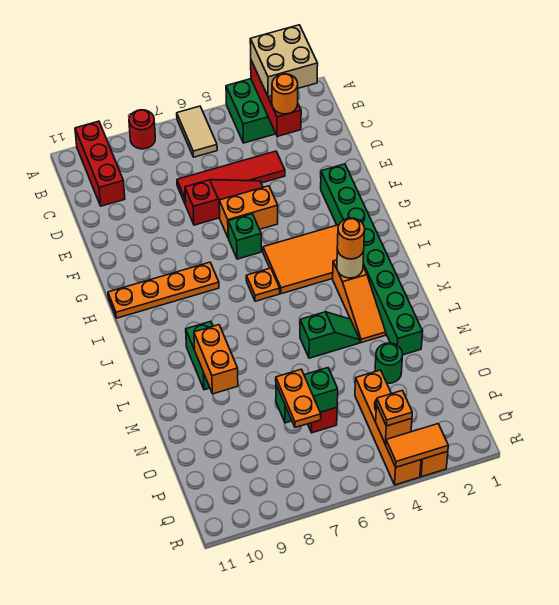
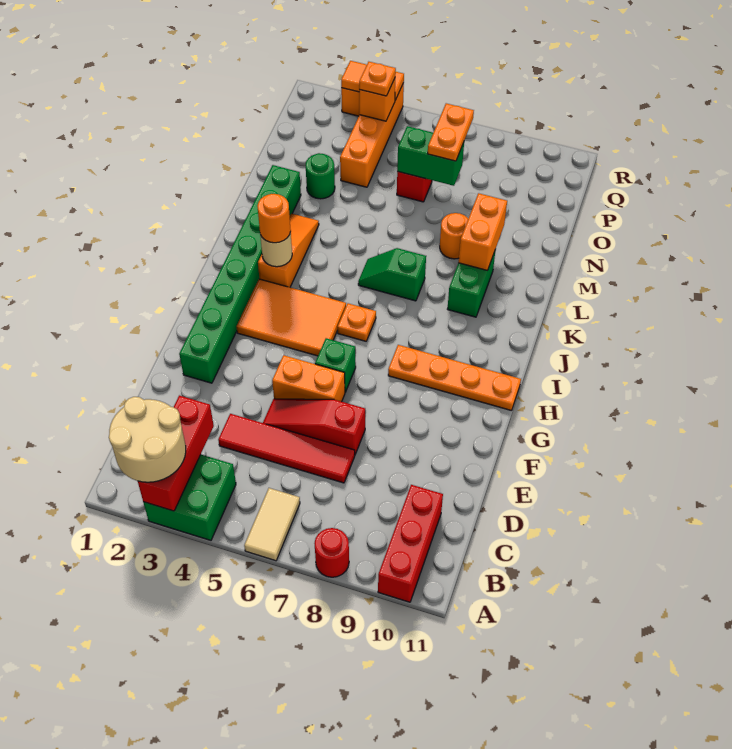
tan brick A2:B3 level 3 -> tan round brick A2:B3 level 3
orange round brick C3 level 3 -> orange round brick M8 level 1
green slope L4:L5 level 1 top 5 -> green slope K6:K7 level 1 top 7

